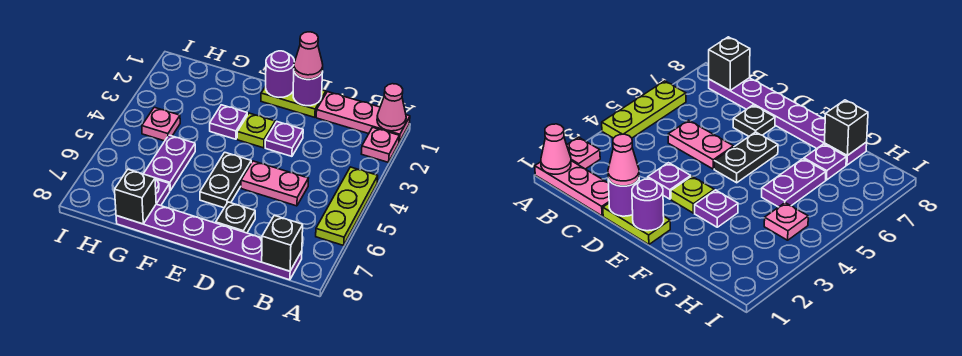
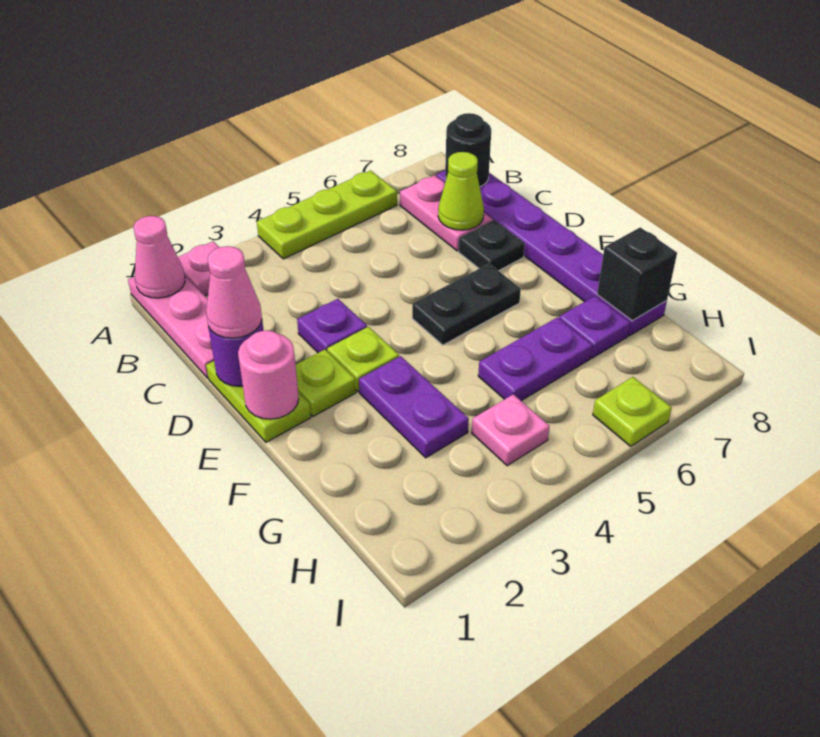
black brick B8 level 2 -> black round brick B8 level 2
pink plate C5:D5 level 1 -> pink plate B7:C7 level 1
none -> lime cone C7 level 2
purple round brick E1 level 2 -> pink round brick E1 level 2
none -> lime plate E2 level 1
purple plate F3 level 1 -> purple plate F3:G3 level 1
none -> lime plate I6 level 1

